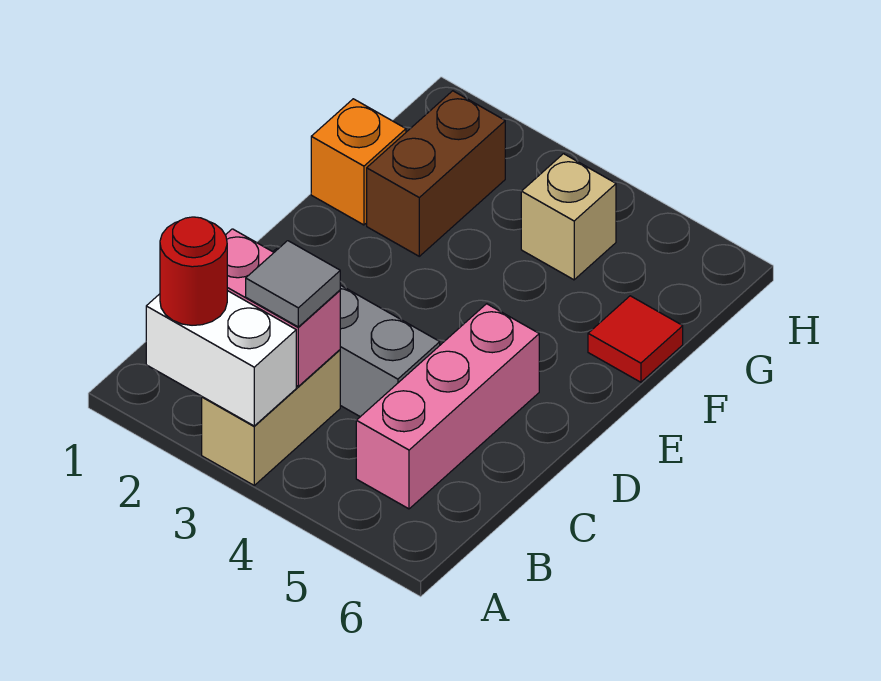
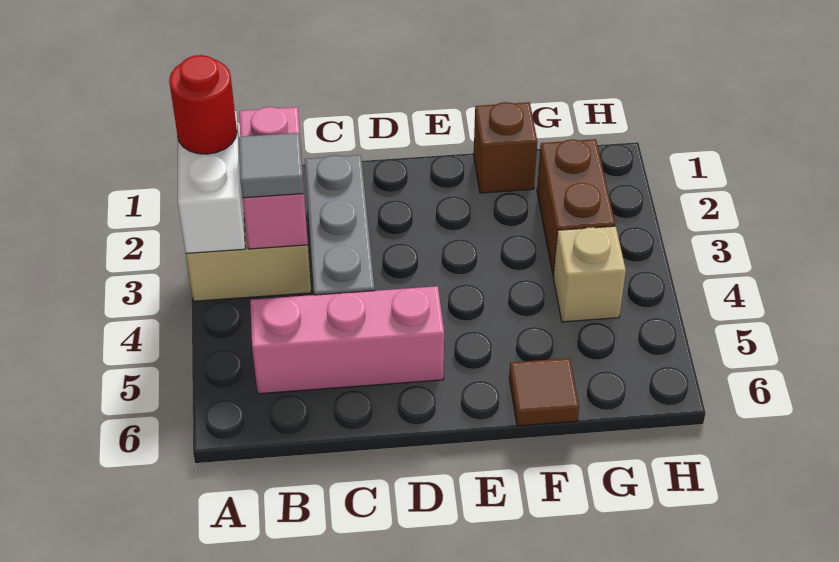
orange brick F1 level 1 -> brown brick F1 level 1
brown brick F2:G2 level 1 -> brown brick G2:G3 level 1
red tile F6 level 1 -> brown tile F6 level 1

